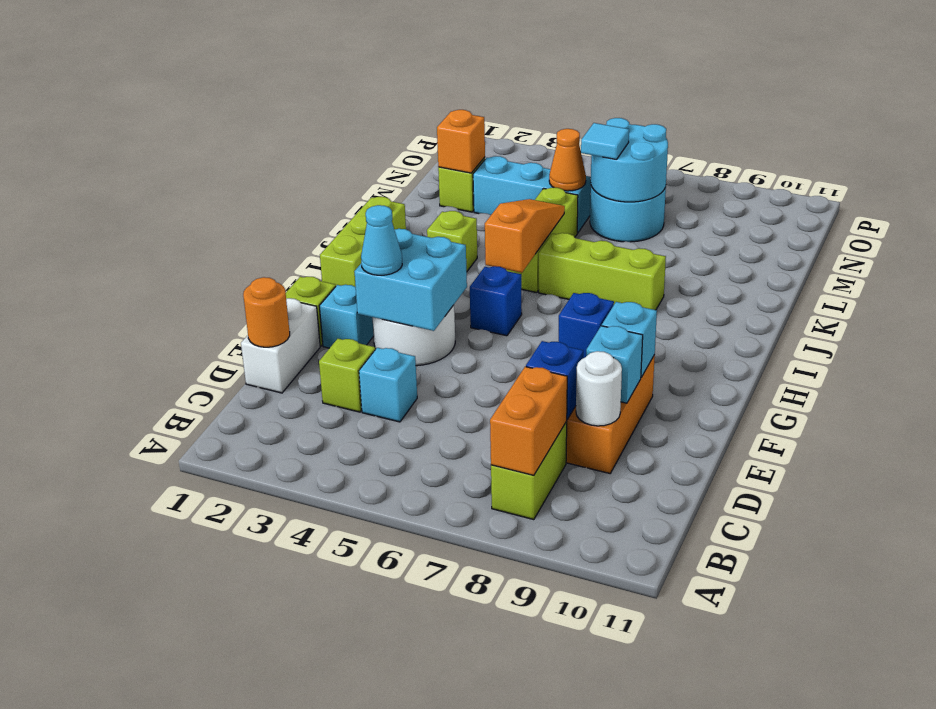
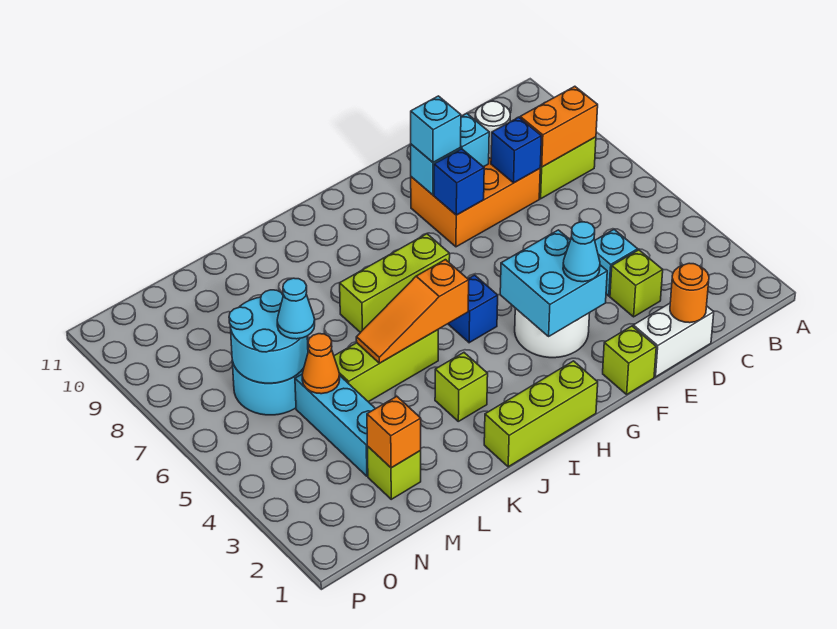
cyan brick F2 level 1 -> cyan brick F9 level 3
lime brick J6:J8 level 1 -> lime brick H7:J7 level 1
cyan tile M6 level 3 -> cyan cone M6 level 3

